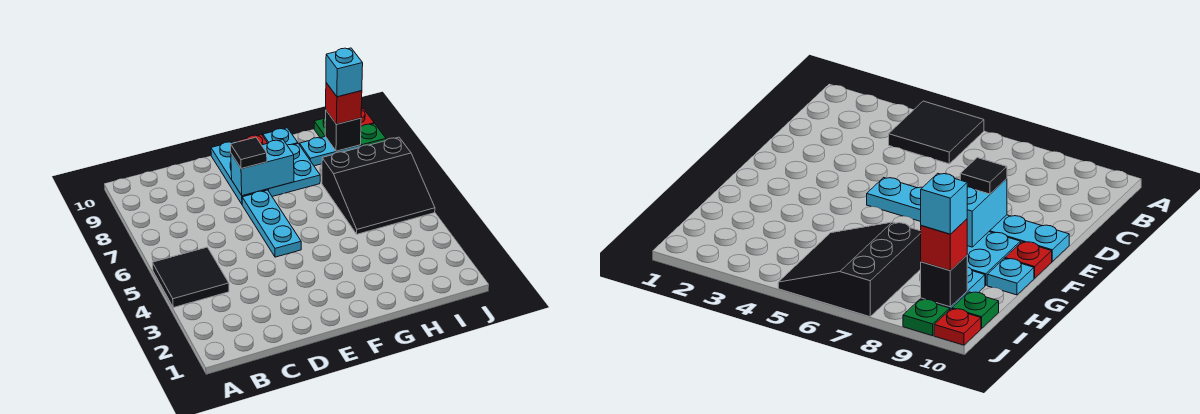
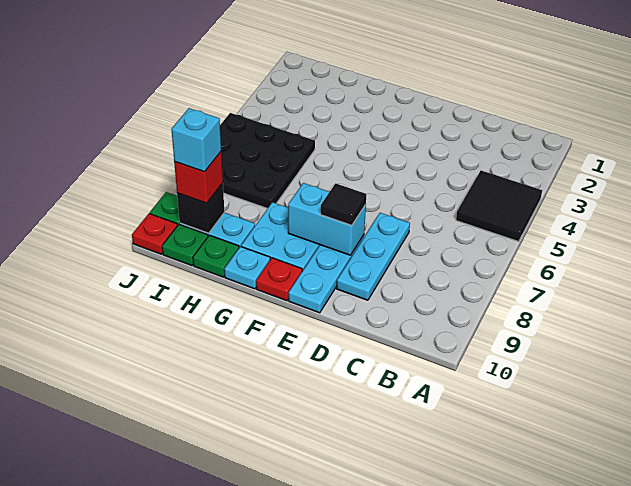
cyan plate E5:E7 level 1 -> cyan plate D7:D9 level 1
black slope H5:J7 level 1 top 7 -> black plate H5:J7 level 1
none -> green plate H10 level 1

